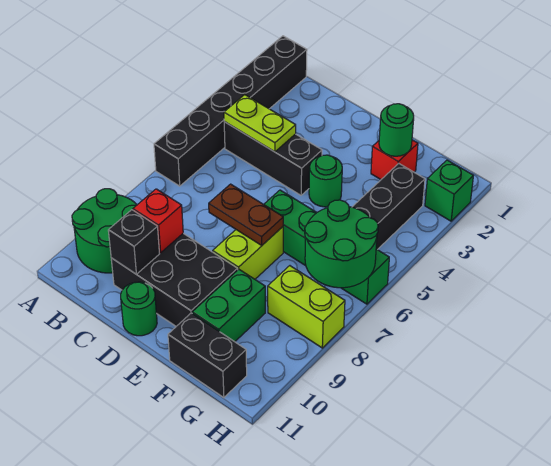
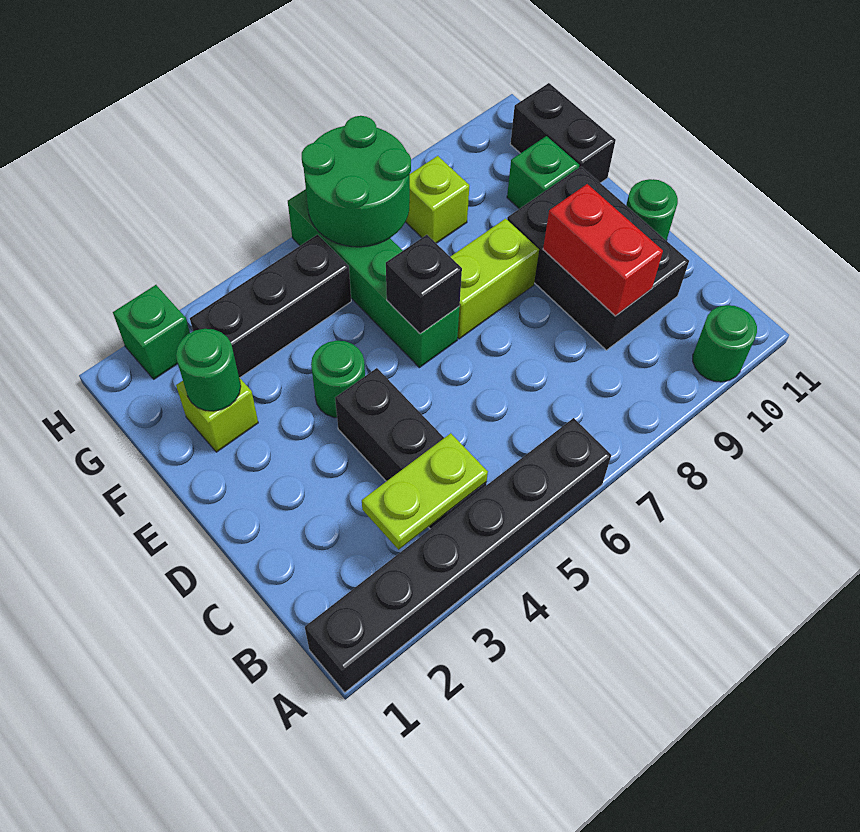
green round brick A9:B10 level 1 -> green round brick A10 level 1
lime plate B4:C4 level 2 -> lime plate B3:B4 level 2
red brick C9 level 2 -> red brick C9:D9 level 2
black brick C10 level 2 -> black brick E6 level 2
brown plate D7:E7 level 2 -> none
red brick F2 level 1 -> lime brick F2 level 1
green brick F9:F10 level 1 -> green brick F10 level 1
lime brick G8:H8 level 1 -> lime brick G8 level 1

